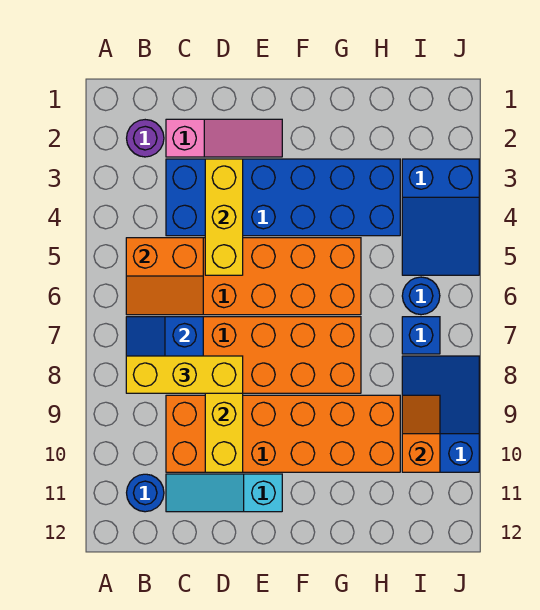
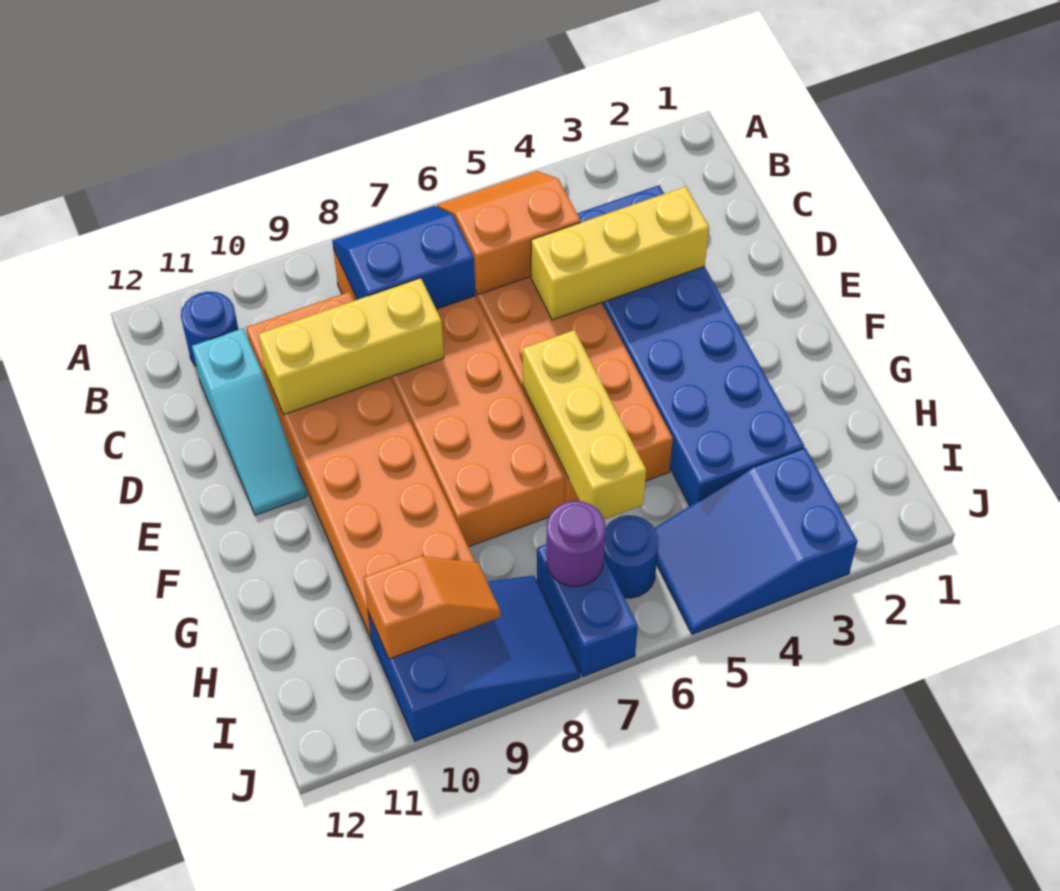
purple round brick B2 level 1 -> purple round brick I7 level 2
orange slope B5:C6 level 2 top 5 -> orange slope B5:C6 level 2 top C
yellow brick B8:D8 level 3 -> yellow brick F6:H6 level 2
pink slope C2:E2 level 1 top C -> none
cyan slope C11:E11 level 1 top E -> cyan slope C11:E11 level 1 top C
blue brick I7 level 1 -> blue brick I7:J7 level 1

